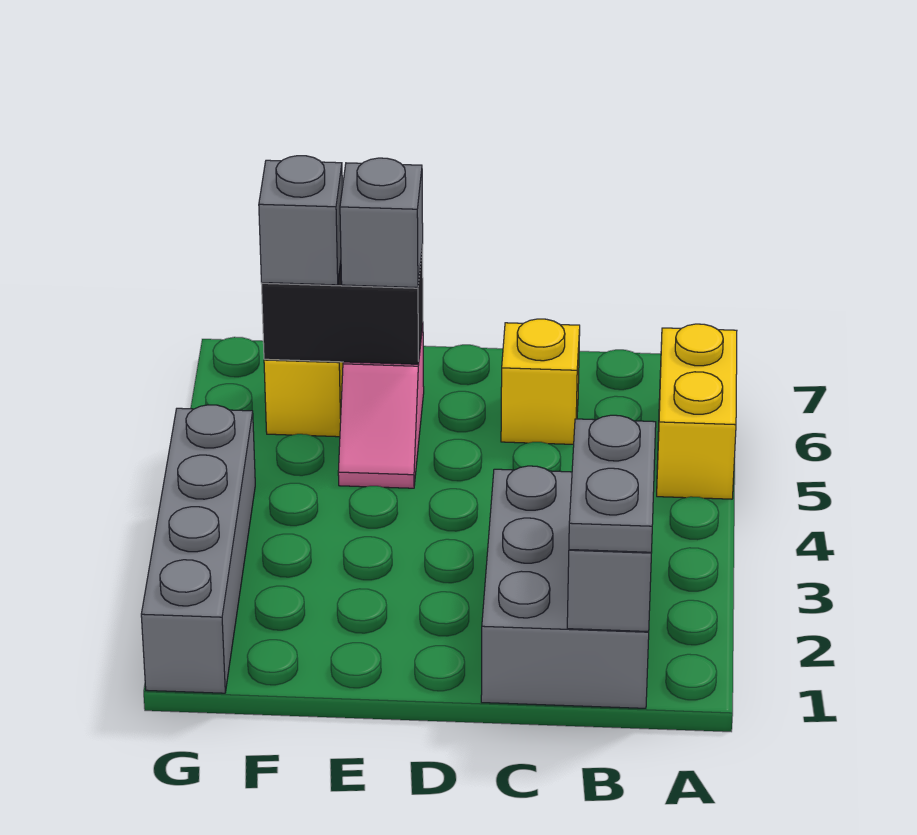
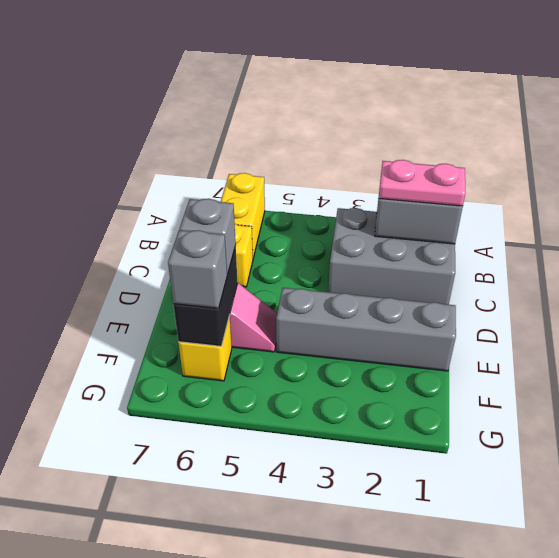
yellow brick A5:A6 level 1 -> yellow brick A6:B6 level 1
grey plate B1:B2 level 3 -> pink plate B1:B2 level 3
grey brick G1:G4 level 1 -> grey brick E1:E4 level 1

